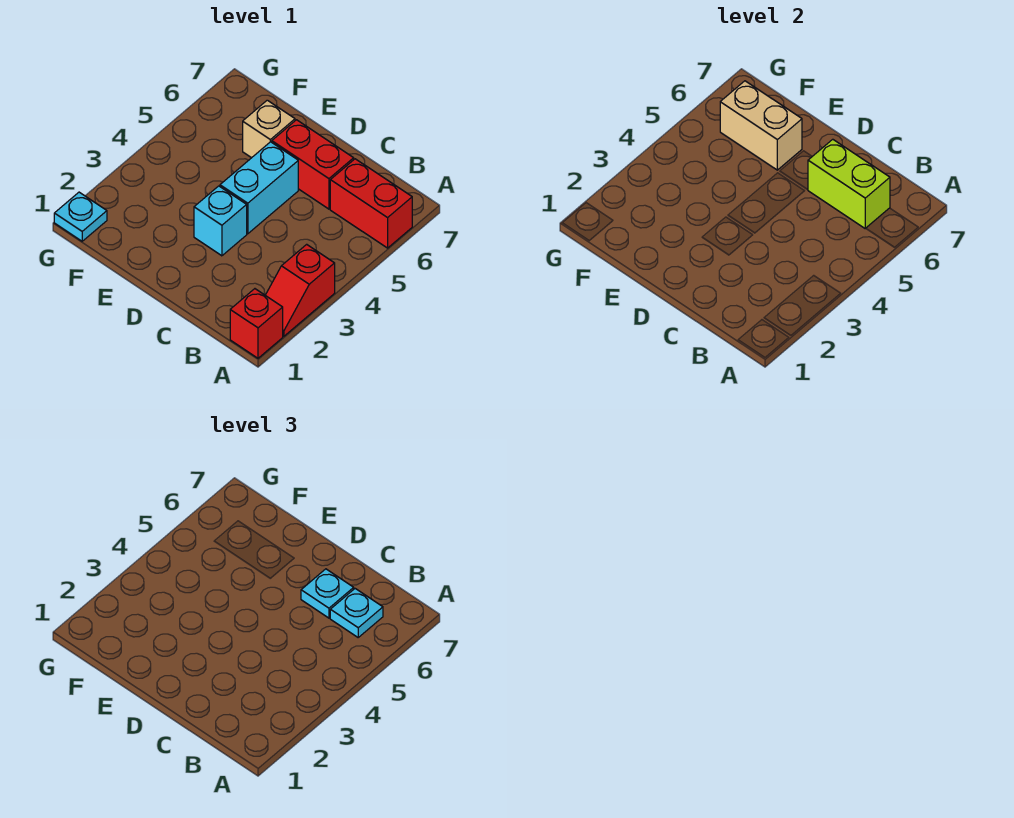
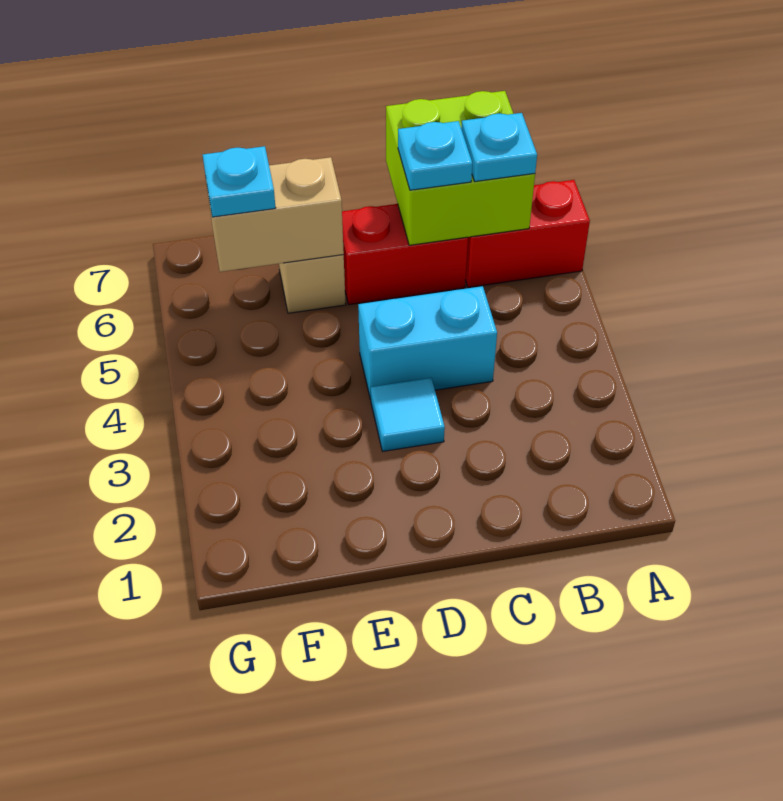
red brick A1 level 1 -> none
red slope A2:A3 level 1 top 3 -> none
lime brick B6:C6 level 2 -> lime brick B6:C7 level 2
cyan brick D3 level 1 -> cyan tile D3 level 1
cyan brick D4:D5 level 1 -> cyan brick C4:D4 level 1
cyan plate G1 level 1 -> cyan plate F6 level 3

